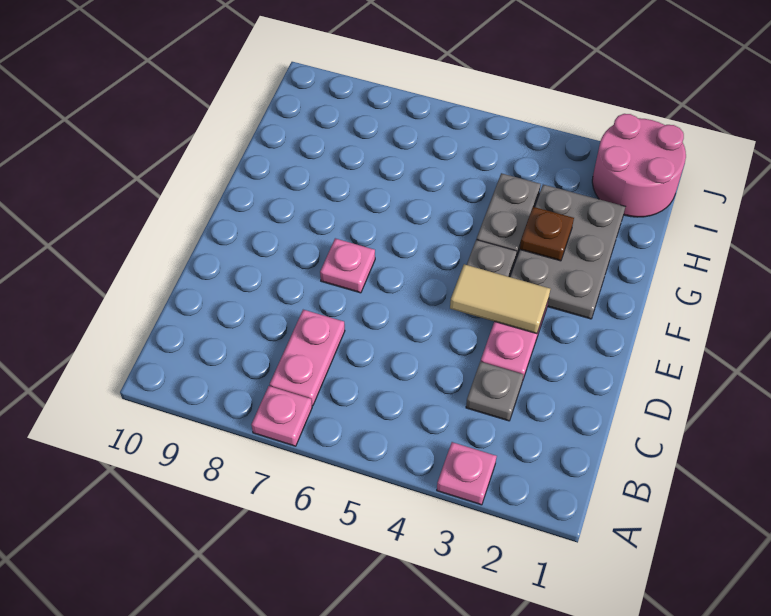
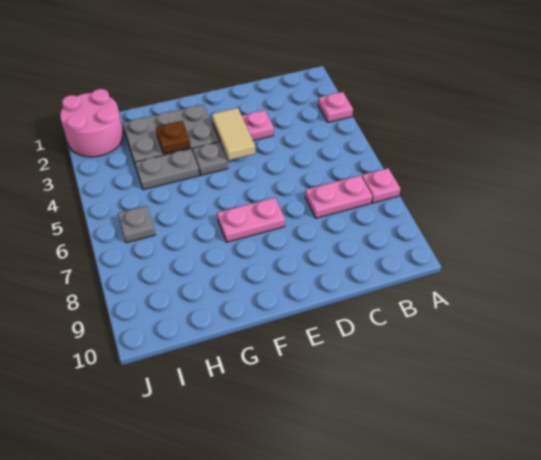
grey plate C3 level 1 -> grey plate I6 level 1
pink plate E7 level 1 -> pink plate E7:F7 level 1

